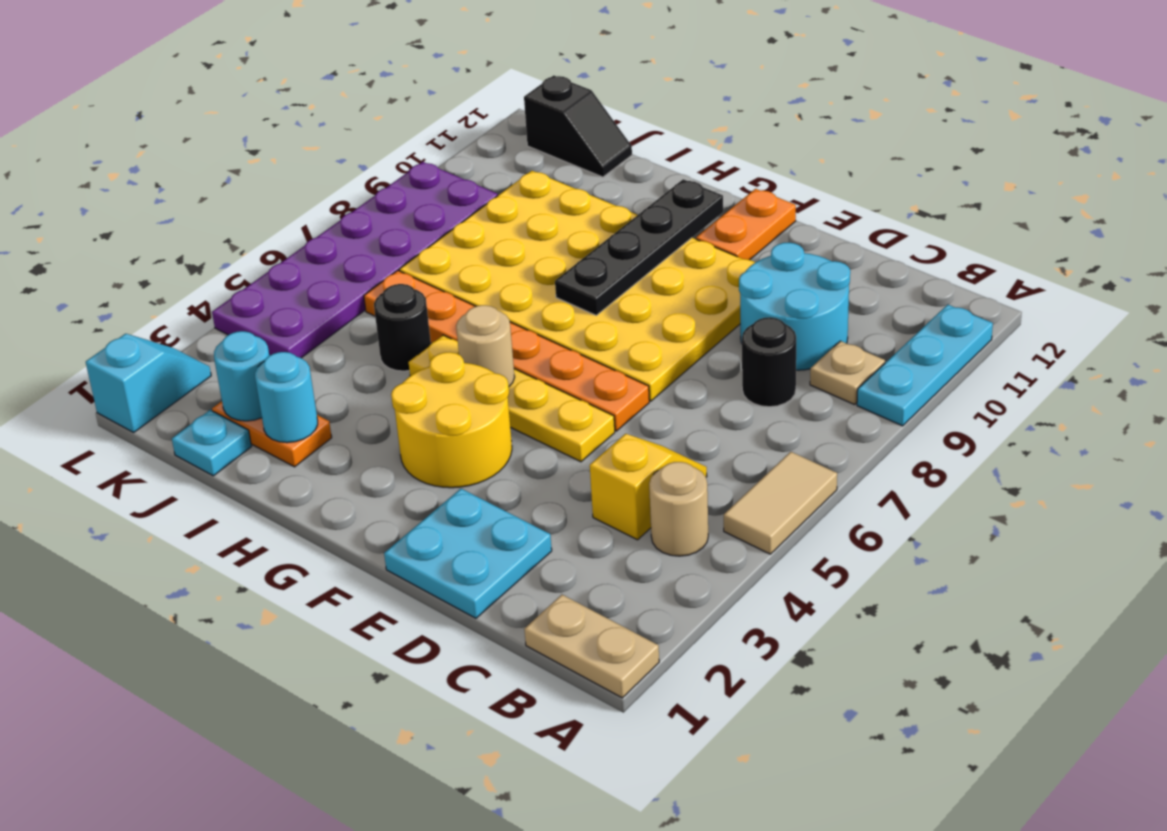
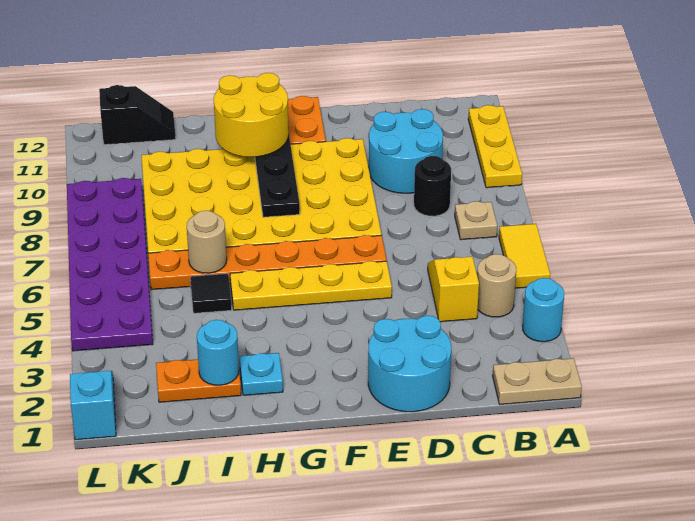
tan tile A5:A6 level 1 -> yellow tile A5:A6 level 1
cyan plate A9:A11 level 1 -> yellow plate A9:A11 level 1
tan plate B9 level 1 -> tan plate B7 level 1
cyan plate D1:E2 level 1 -> cyan round brick D1:E2 level 1
yellow round brick F3:G4 level 1 -> yellow round brick G10:H11 level 3
tan round brick G5 level 2 -> tan round brick I6 level 2
black round brick I5 level 1 -> black tile I5 level 1
cyan plate J1 level 1 -> cyan plate H2 level 1
cyan round brick J2 level 2 -> cyan round brick A3 level 1

